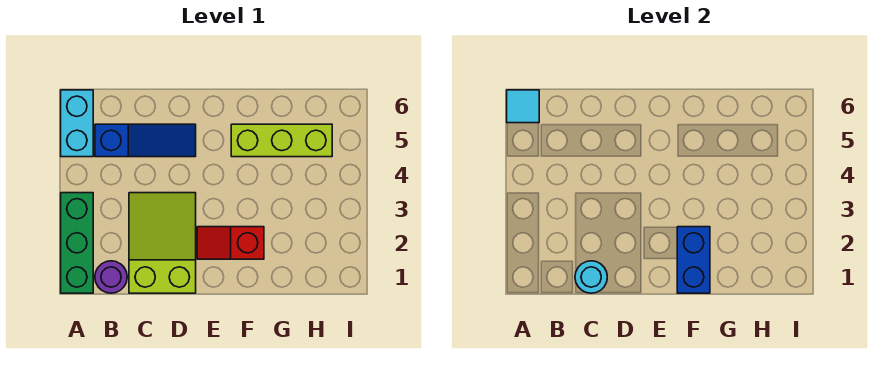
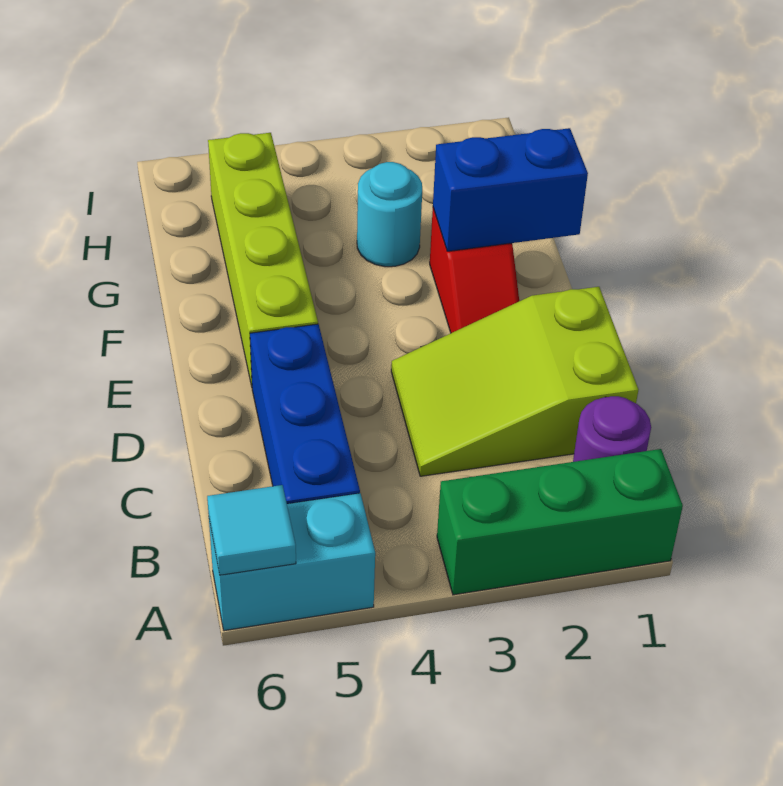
blue slope B5:D5 level 1 top B -> blue brick B5:D5 level 1
cyan round brick C1 level 2 -> cyan round brick G3 level 1
lime brick F5:H5 level 1 -> lime brick E5:H5 level 1

